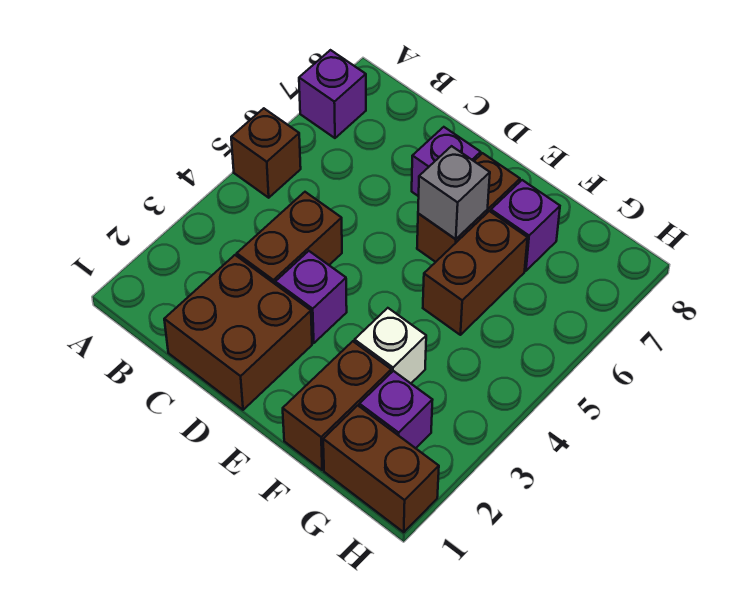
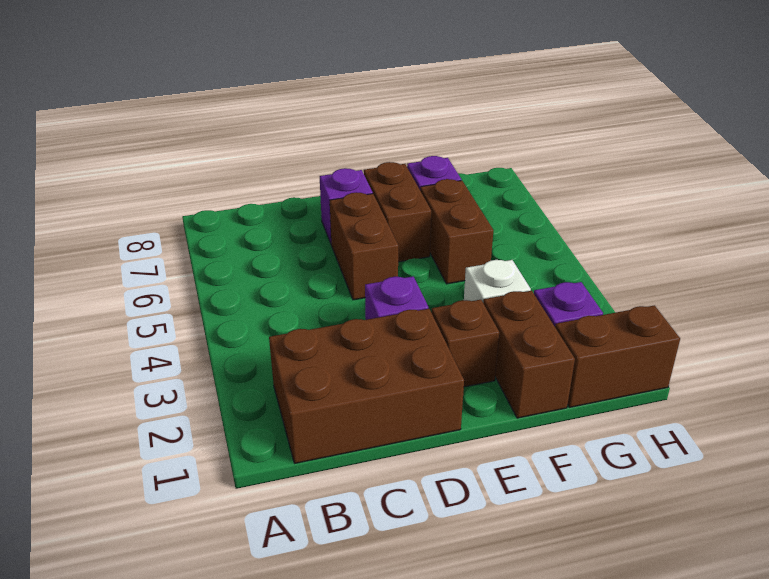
brown brick A5 level 1 -> brown brick E2 level 1
purple brick A7 level 1 -> none
brown brick C1:D2 level 1 -> brown brick B1:D2 level 1
brown brick C3:C4 level 1 -> brown brick D5:D6 level 1
grey brick E6 level 2 -> none

